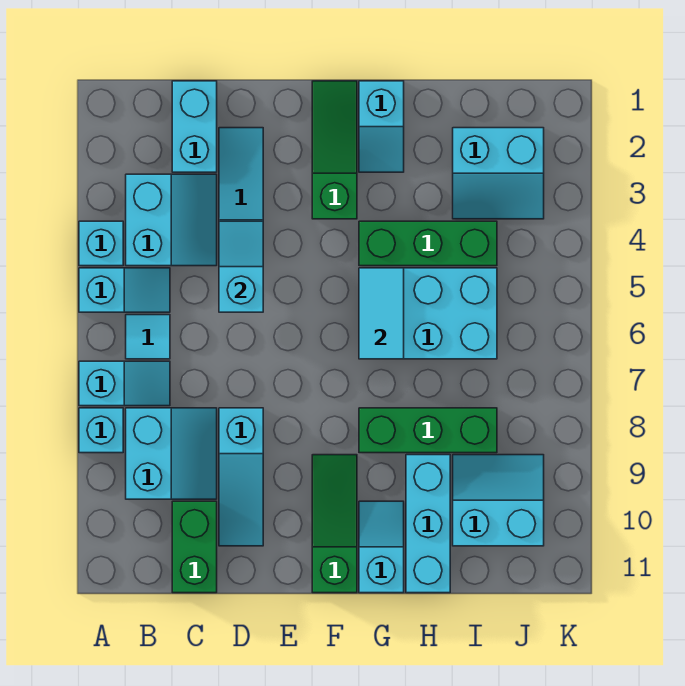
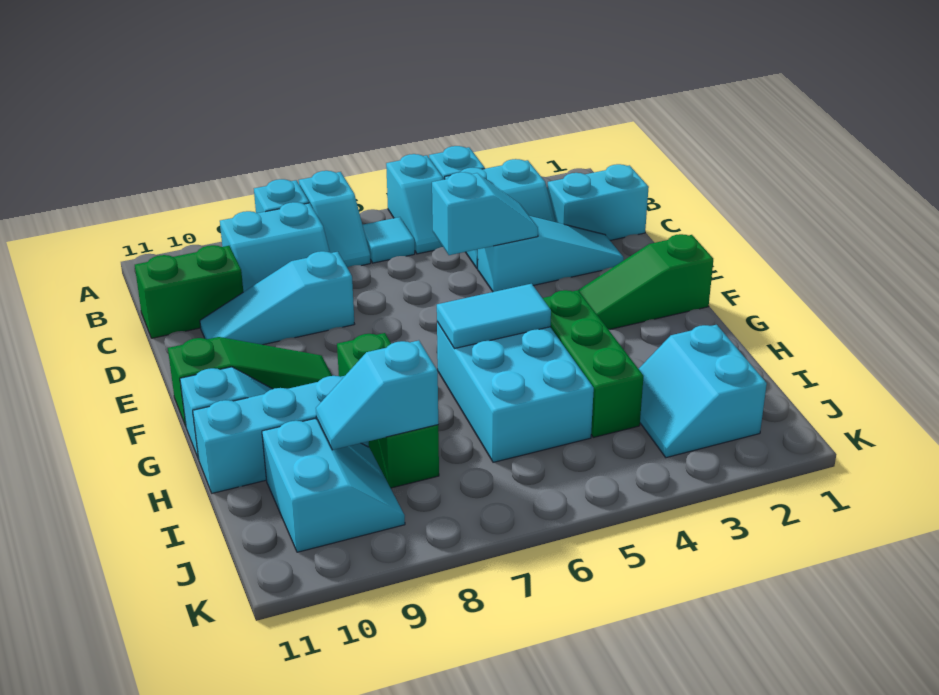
green slope F1:F3 level 1 top 3 -> green slope F1:F3 level 1 top 1
cyan slope G1:G2 level 1 top 1 -> cyan slope I8:I9 level 2 top 8

